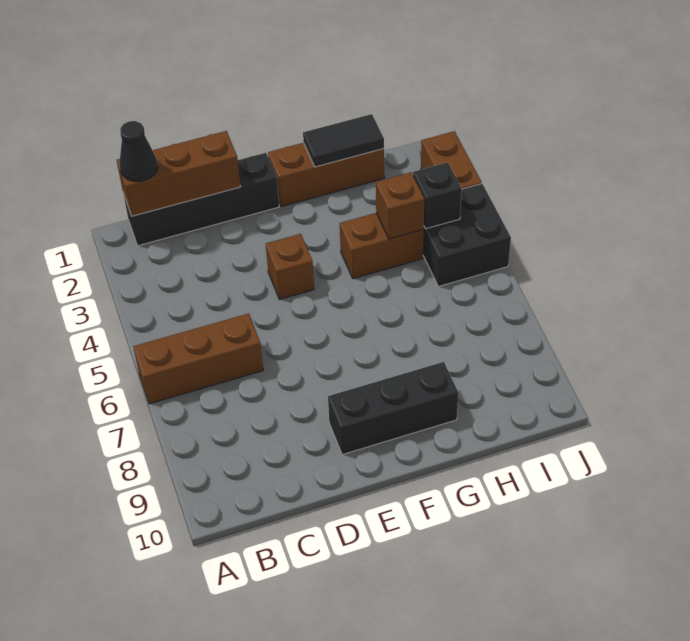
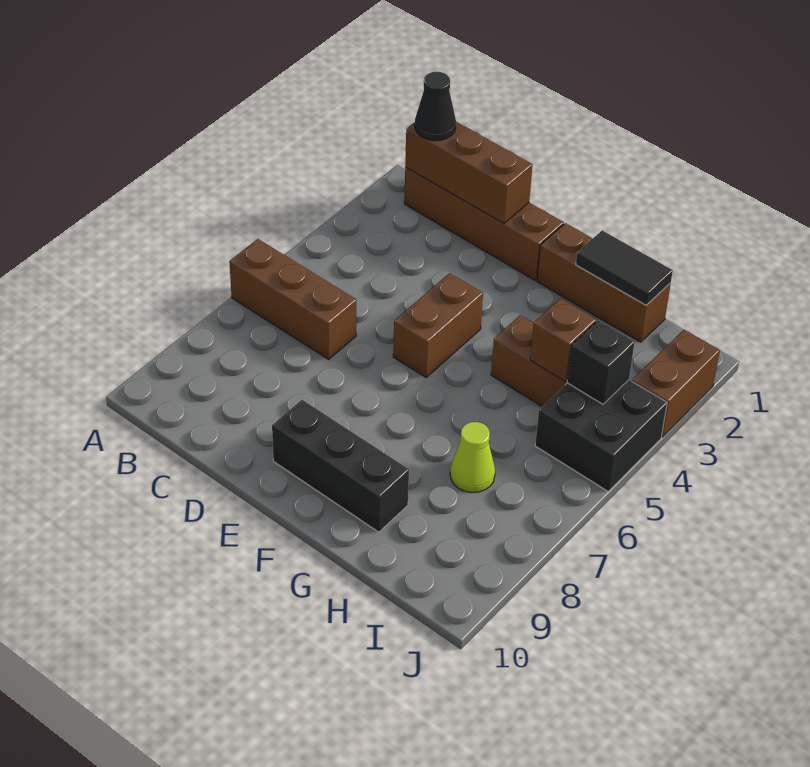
black brick B1:E1 level 1 -> brown brick B1:E1 level 1
brown brick E4 level 1 -> brown brick E4:E5 level 1
none -> lime cone H7 level 1

